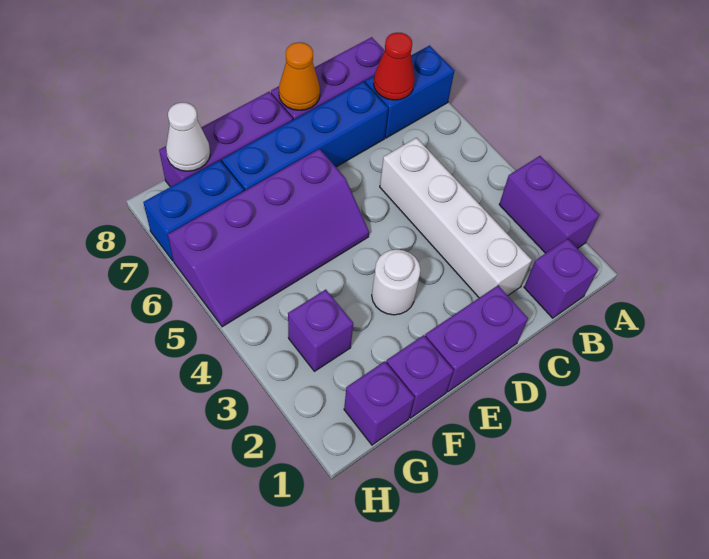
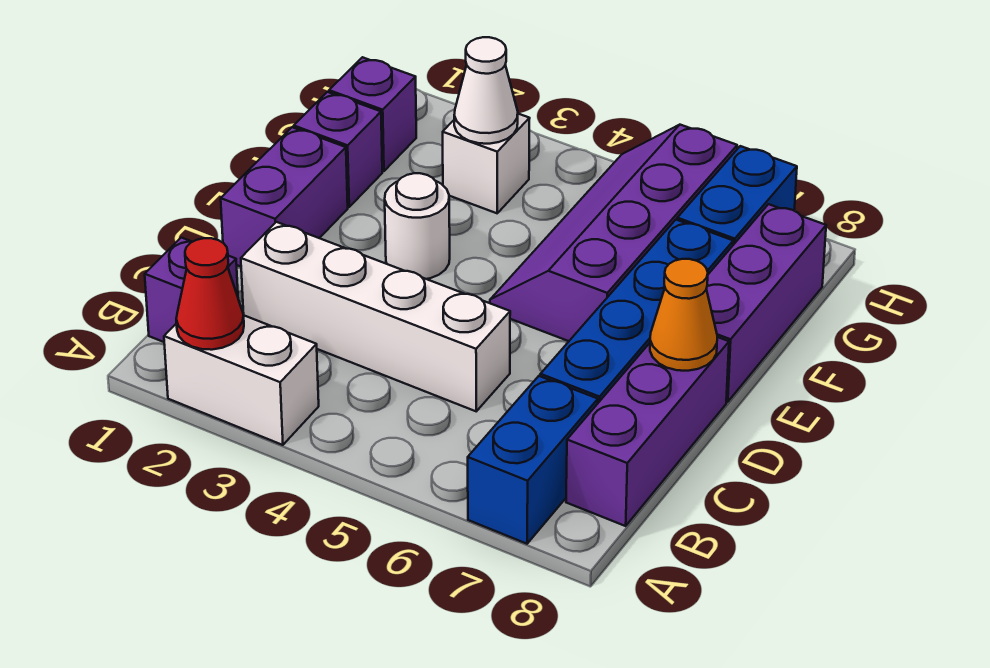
purple brick A2:A3 level 1 -> white brick A2:A3 level 1
red cone B7 level 2 -> red cone A2 level 2
purple brick G3 level 1 -> white brick G3 level 1
white cone G8 level 2 -> white cone G3 level 2

